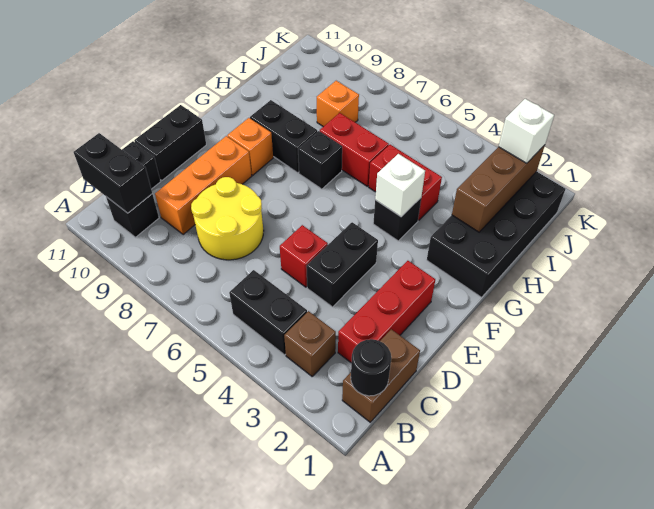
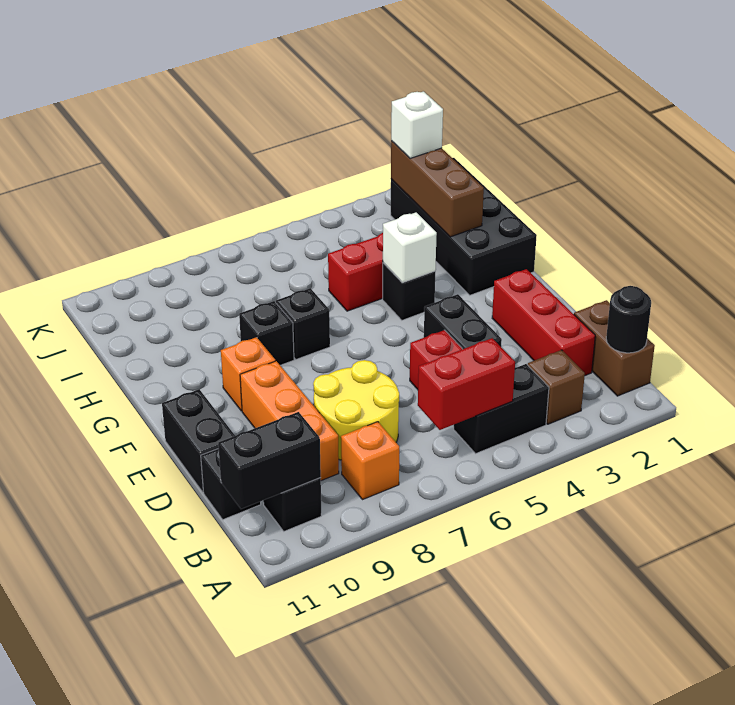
black brick G8:G9 level 1 -> black brick G8 level 1
red brick H6:H7 level 1 -> red brick B5:B6 level 2
orange brick I8 level 1 -> orange brick B8 level 1

